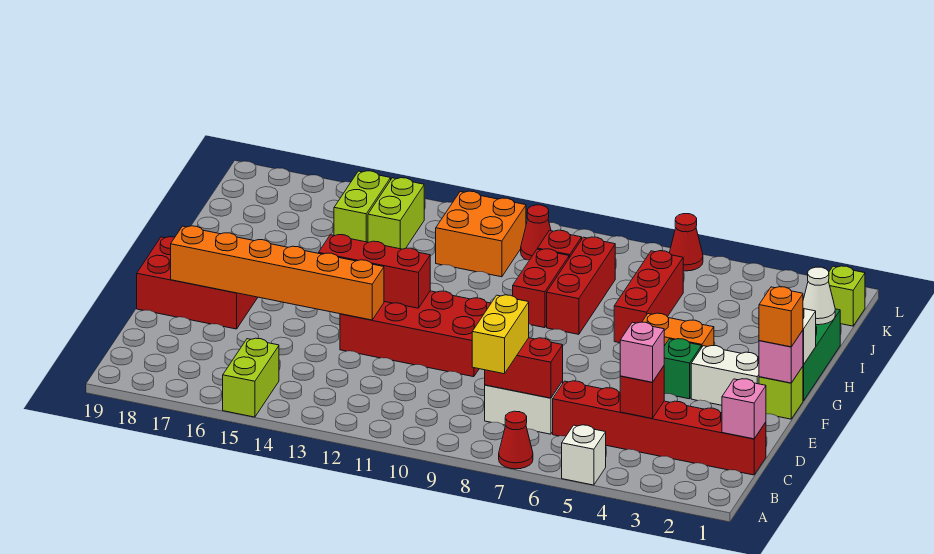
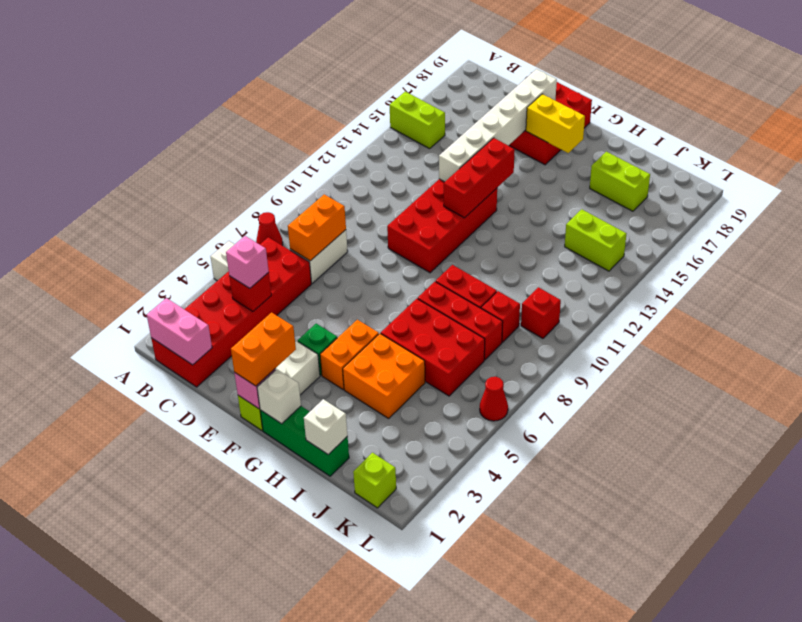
yellow brick B8:C8 level 3 -> yellow brick F17:G17 level 2
red brick C1:C6 level 1 -> red brick B1:C6 level 1
pink brick C1 level 2 -> pink brick B1:C1 level 2
red brick C7:C8 level 2 -> orange brick C7:C8 level 2
orange brick E13:E18 level 2 -> white brick E13:E18 level 2
orange brick F1 level 3 -> orange brick F1:F2 level 3
red brick H6:J6 level 1 -> red brick H6:J7 level 1
white cone I1 level 2 -> white brick I1 level 2
orange brick J11:K12 level 1 -> orange brick H4:I5 level 1
lime brick J15:K15 level 1 -> lime brick I17:J17 level 1
red cone K10 level 1 -> red brick K10 level 1

